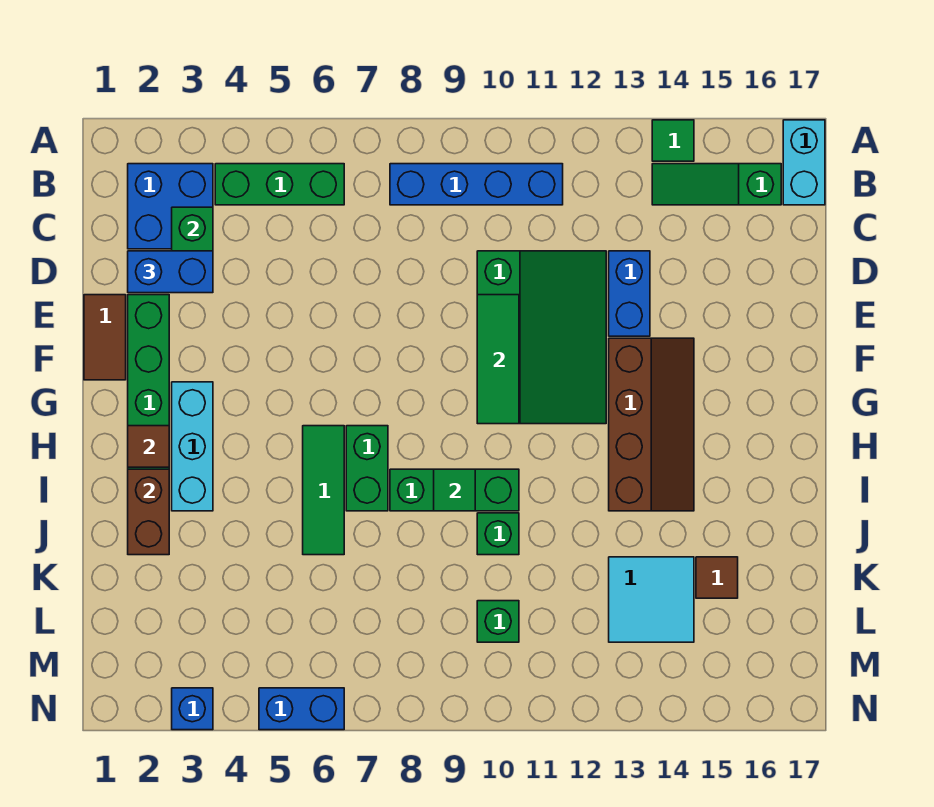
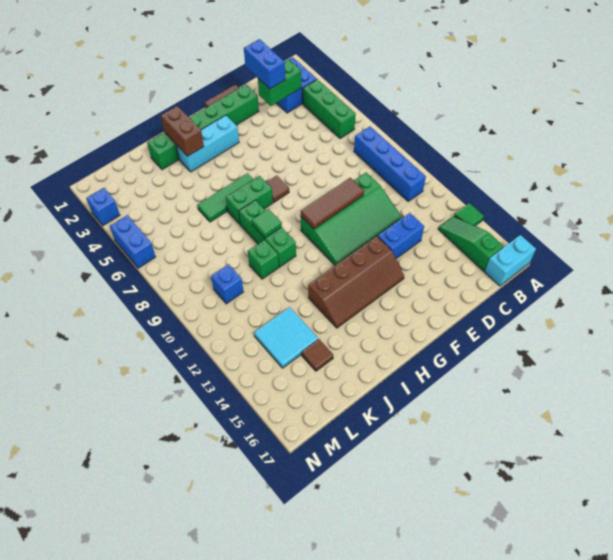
green tile E10:G10 level 2 -> brown tile E10:G10 level 2
brown tile H2 level 2 -> brown tile G7 level 1
brown brick I2:J2 level 2 -> brown brick I2:I3 level 2
green brick L10 level 1 -> blue brick L10 level 1

